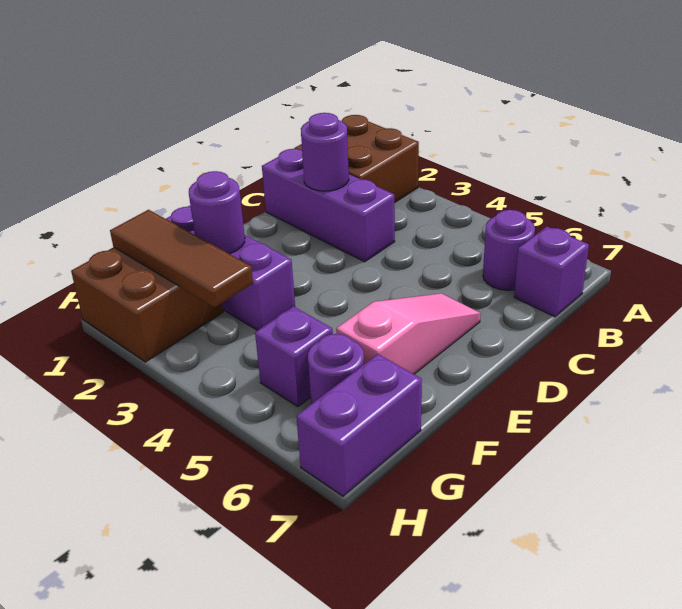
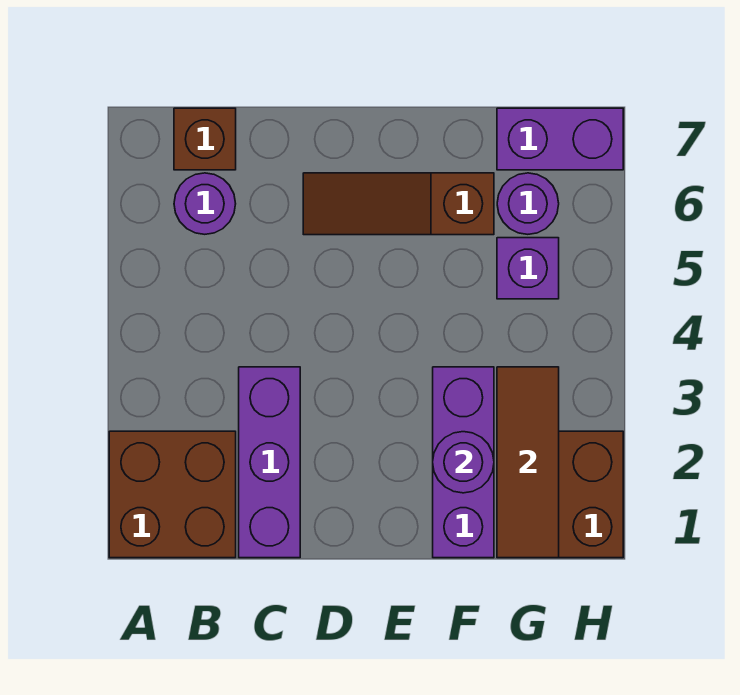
purple brick B7 level 1 -> brown brick B7 level 1
purple round brick C2 level 2 -> none
pink slope D6:F6 level 1 top F -> brown slope D6:F6 level 1 top F

